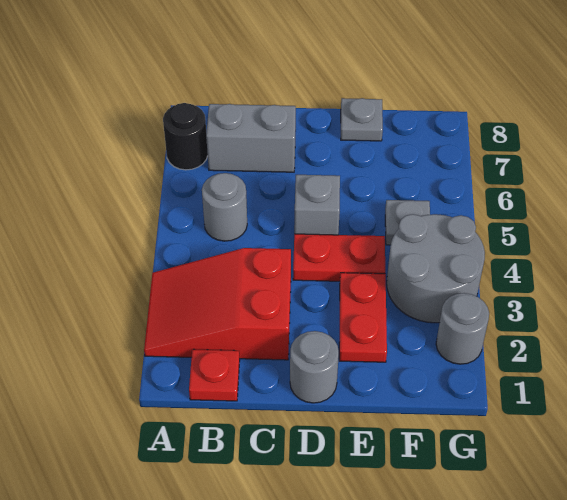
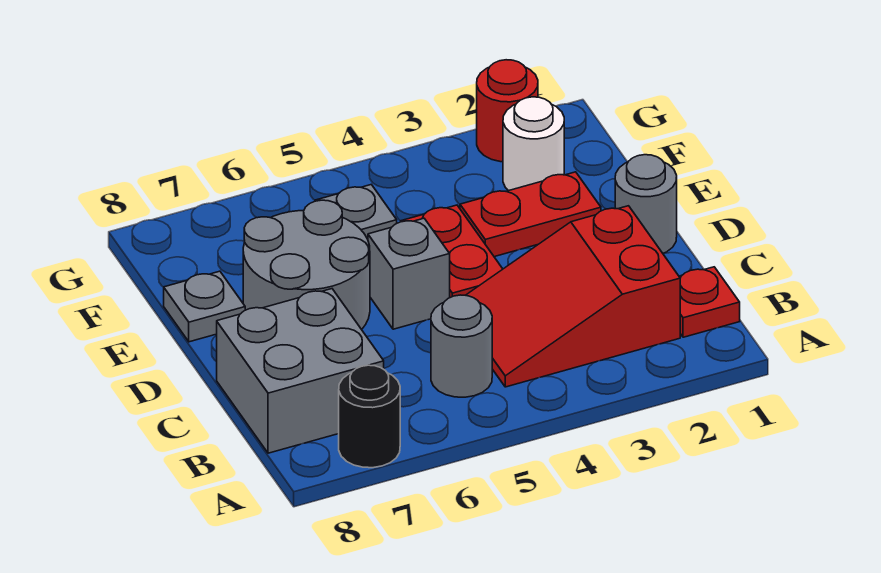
red slope A2:C3 level 1 top C -> red slope B2:C4 level 1 top 2
grey brick B7:C7 level 1 -> grey brick B7:C8 level 1
none -> white round brick F2 level 1
grey round brick F3:G4 level 1 -> grey round brick D6:E7 level 1
grey round brick G2 level 1 -> red round brick G2 level 1

